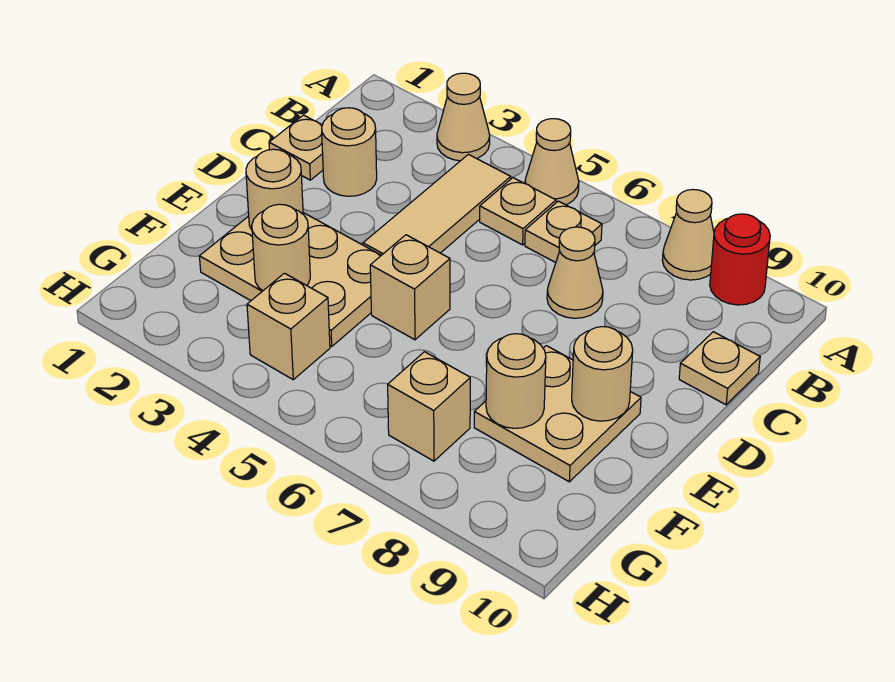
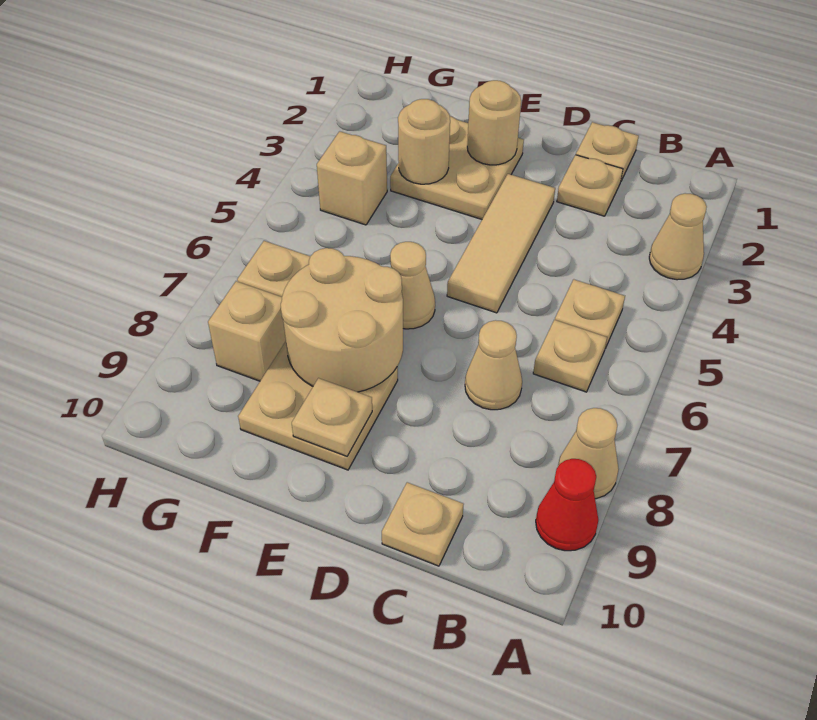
tan cone A5 level 1 -> tan cone E6 level 1
red round brick A9 level 1 -> red cone A9 level 1
tan tile B4:D4 level 1 -> tan tile D3:D5 level 1
tan round brick C2 level 1 -> tan plate C2 level 1
tan plate E2:F4 level 1 -> tan plate E2:F3 level 1
tan brick E5 level 1 -> tan brick G8 level 1
tan round brick E9 level 2 -> tan plate E9 level 2
tan round brick F8 level 2 -> tan round brick E7:F8 level 2

